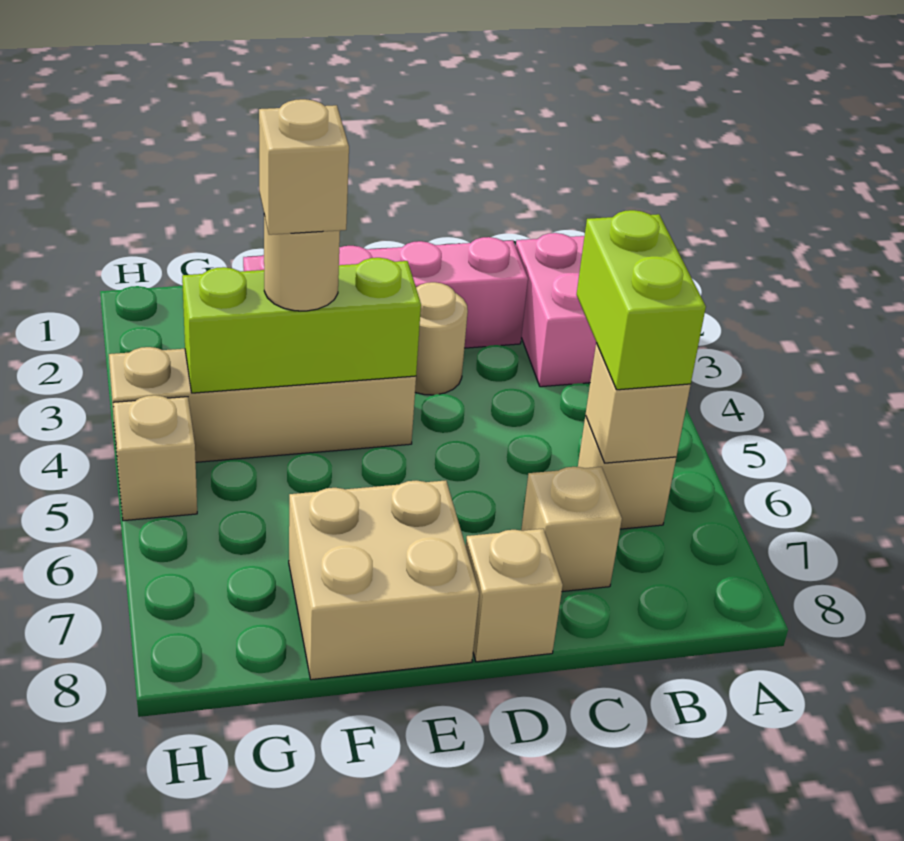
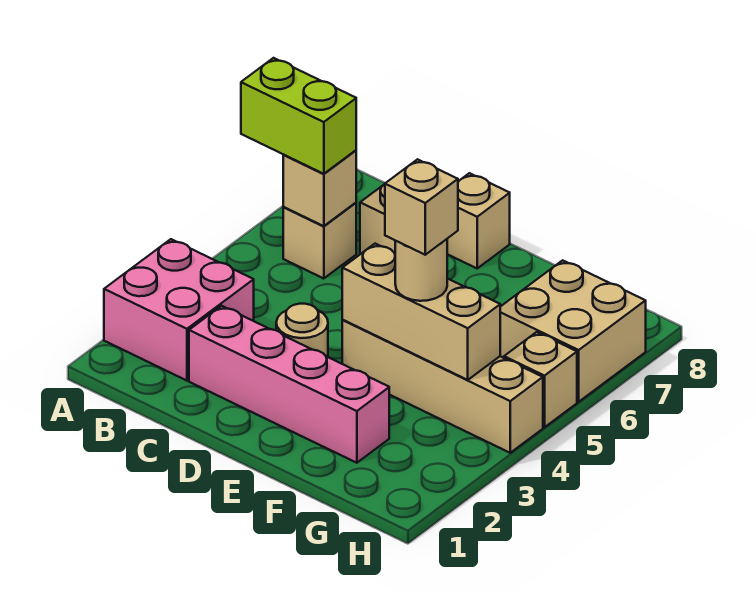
lime brick B5:B6 level 3 -> lime brick A6:B6 level 3
lime brick E4:G4 level 2 -> tan brick E4:G4 level 2
tan brick E7:F8 level 1 -> tan brick G6:H7 level 1

